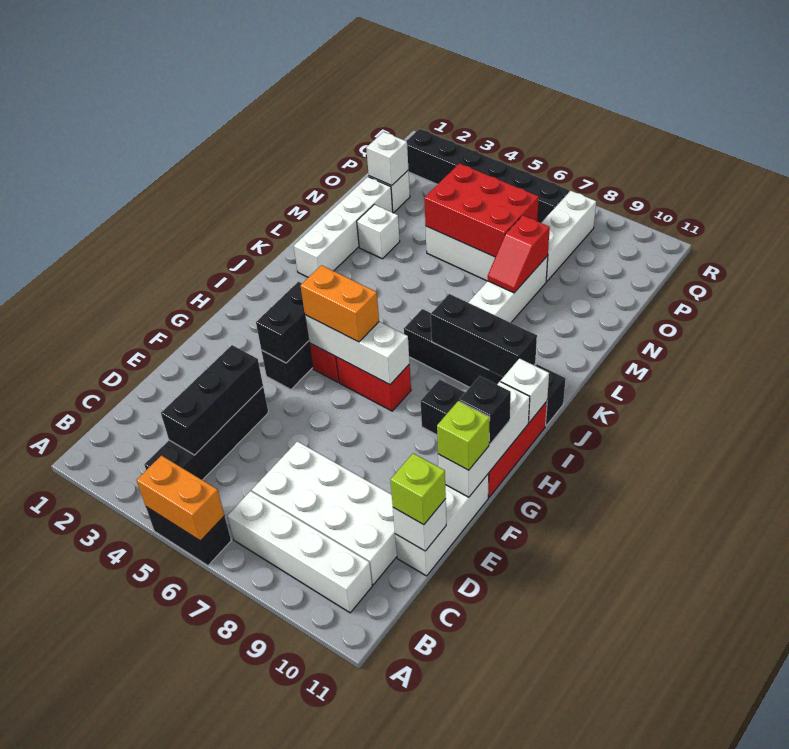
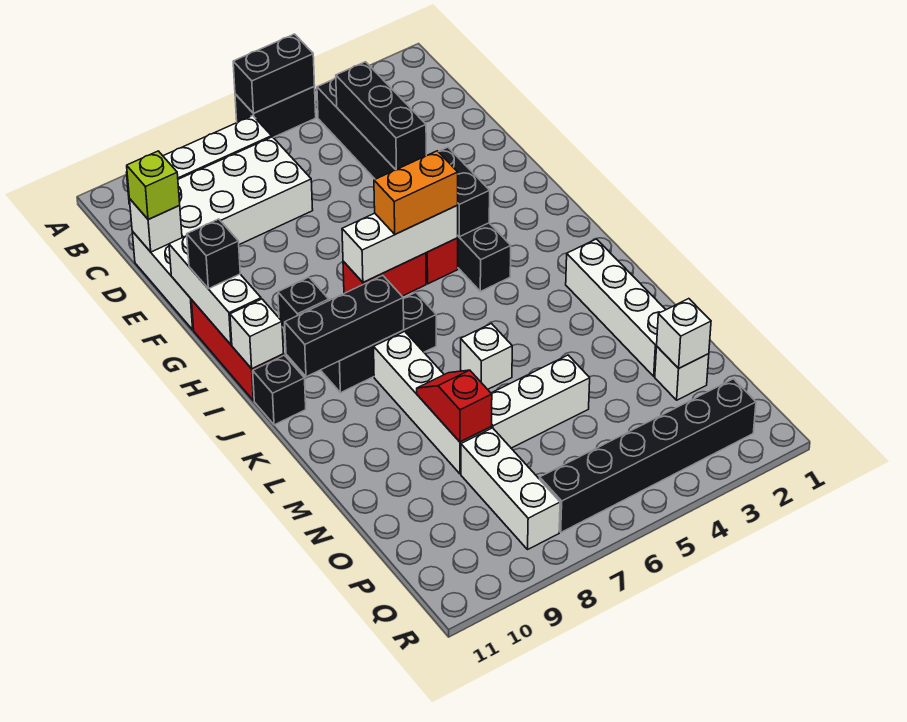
orange brick A5:A6 level 2 -> black brick A5:A6 level 2
lime brick F11 level 3 -> none
white brick M3 level 1 -> white brick L6 level 1
red brick N5:O7 level 2 -> none

